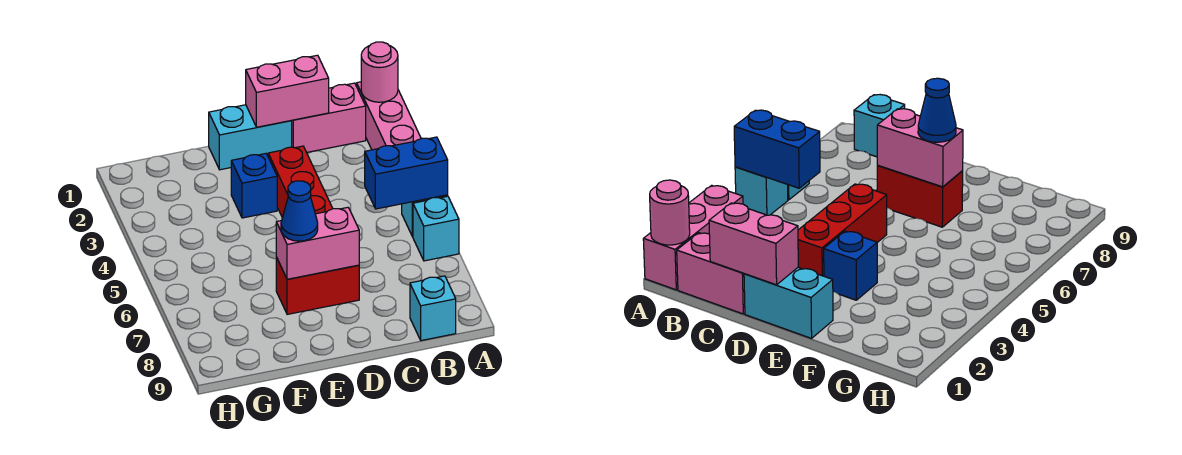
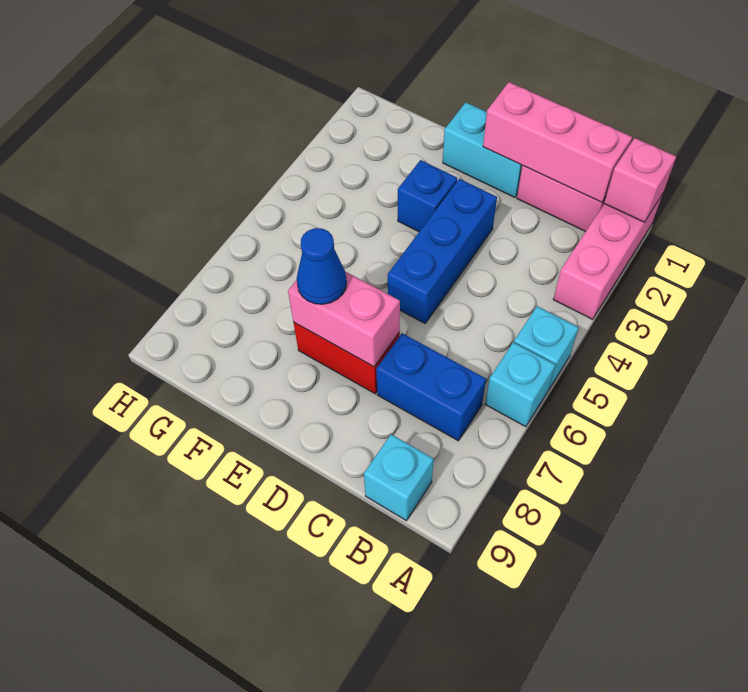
pink round brick A1 level 2 -> pink brick A1 level 2
blue brick A5:B5 level 2 -> blue brick B7:C7 level 1
pink brick C1:D1 level 2 -> pink brick B1:D1 level 2
red brick D3:D5 level 1 -> blue brick D3:D5 level 1

